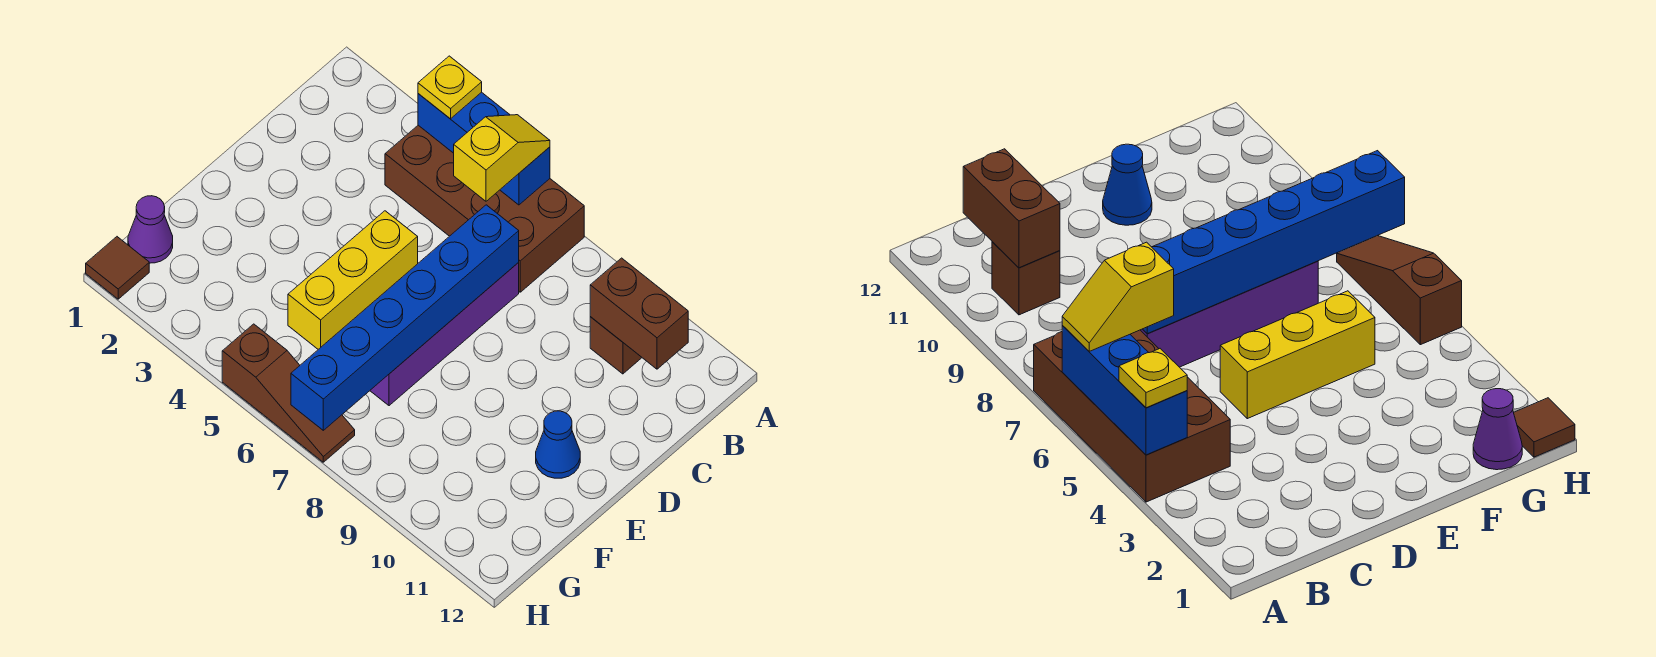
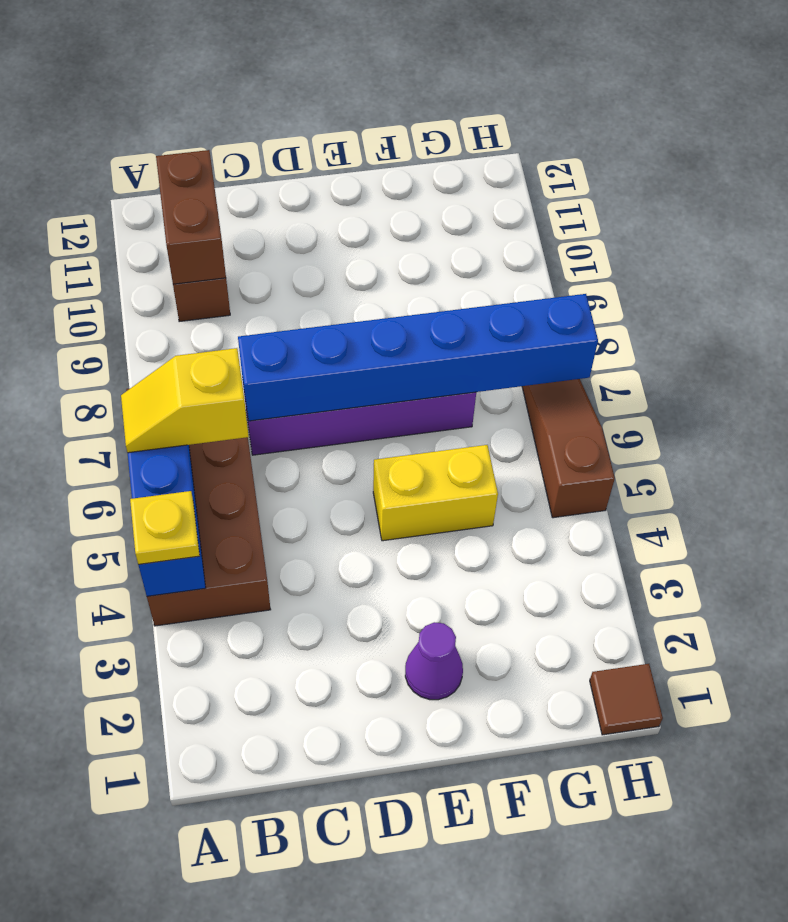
yellow brick D5:F5 level 1 -> yellow brick E5:F5 level 1
blue cone E11 level 1 -> none
purple cone G1 level 1 -> purple cone E2 level 1

